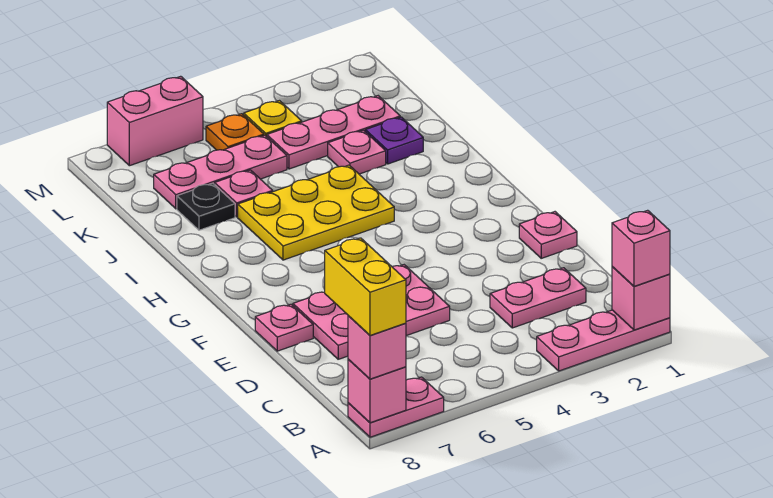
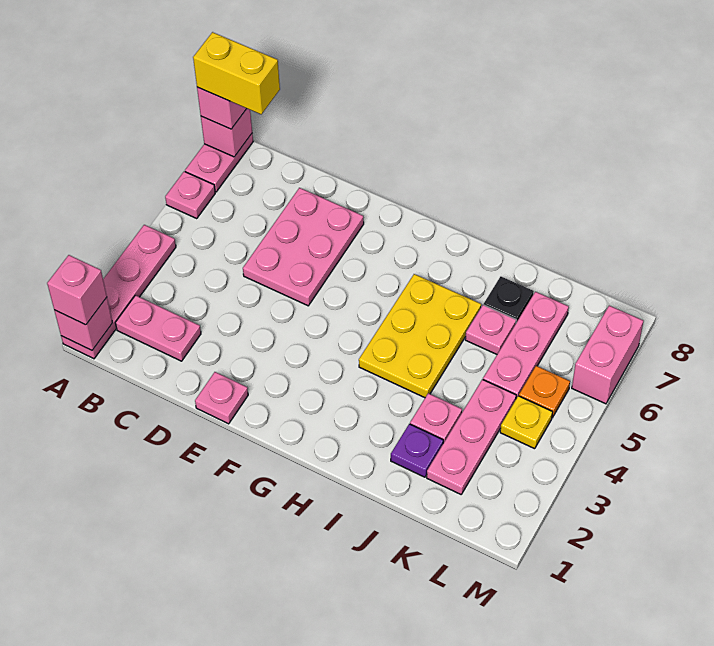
pink plate A1:A3 level 1 -> pink plate A1:A4 level 1
pink plate C2:C3 level 1 -> pink plate B2:C2 level 1
pink plate E8 level 1 -> pink plate A6 level 1

